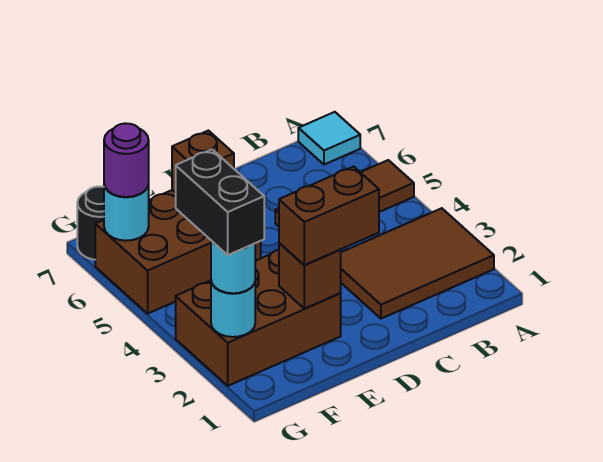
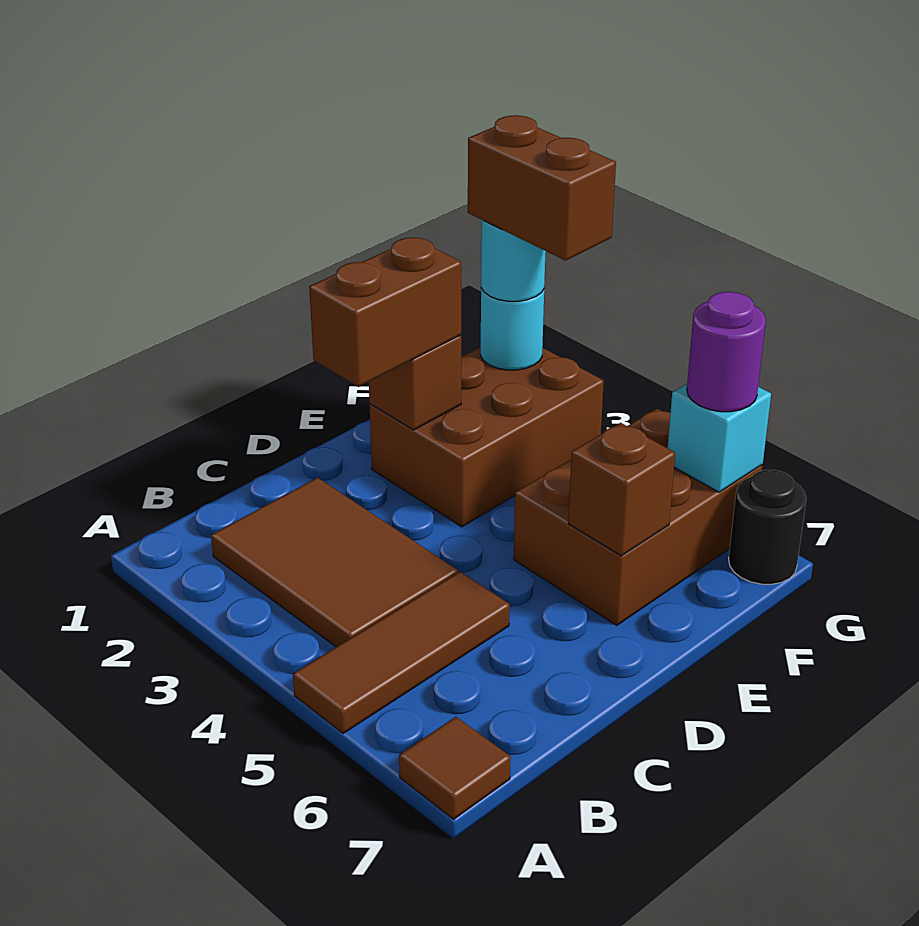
brown tile A2:C3 level 1 -> brown tile B2:C4 level 1
cyan tile A7 level 1 -> brown tile A7 level 1
black brick G2:G3 level 4 -> brown brick G2:G3 level 4
cyan round brick G6 level 2 -> cyan brick G6 level 2

